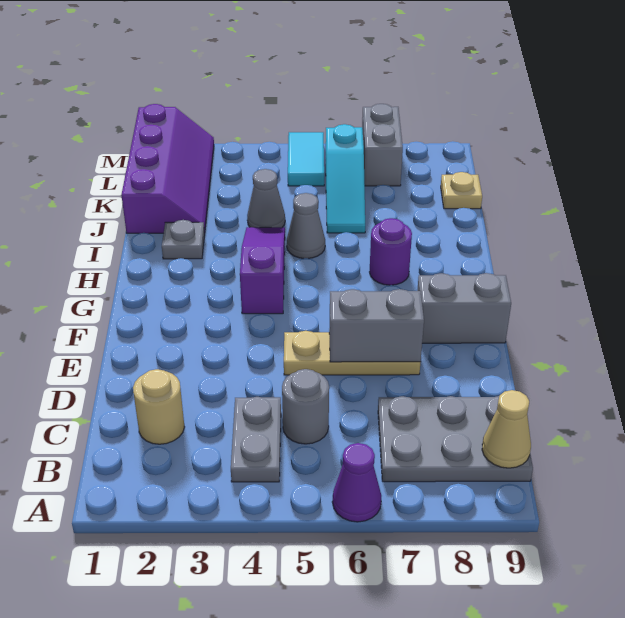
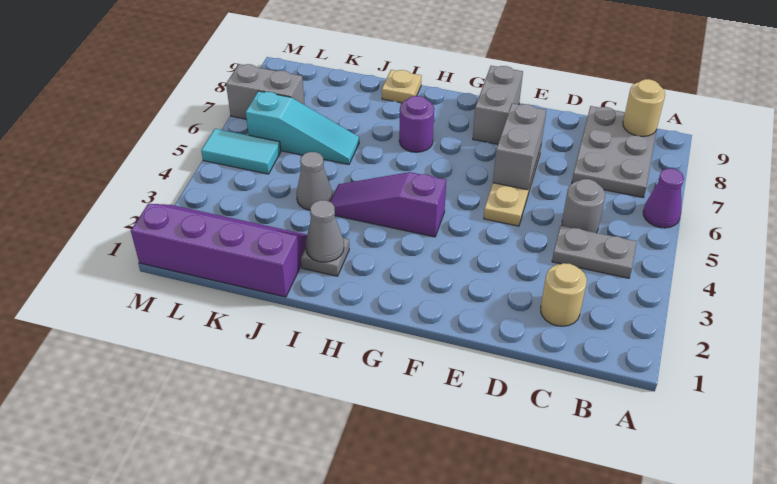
tan cone B9 level 2 -> tan round brick B9 level 2
grey cone I5 level 1 -> grey cone I2 level 2
tan plate K9 level 1 -> tan plate I9 level 1

